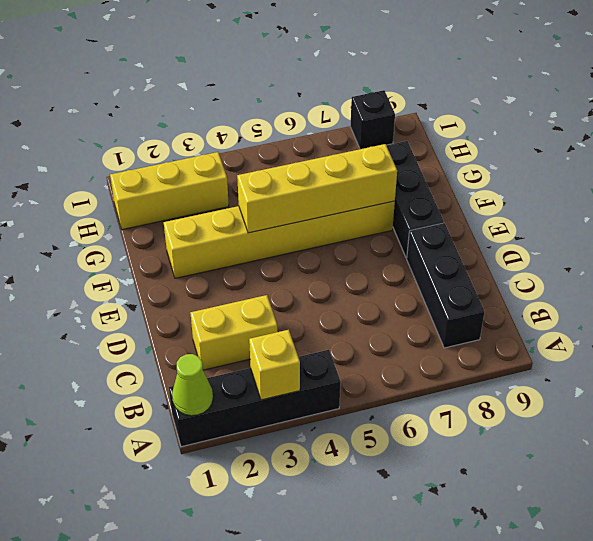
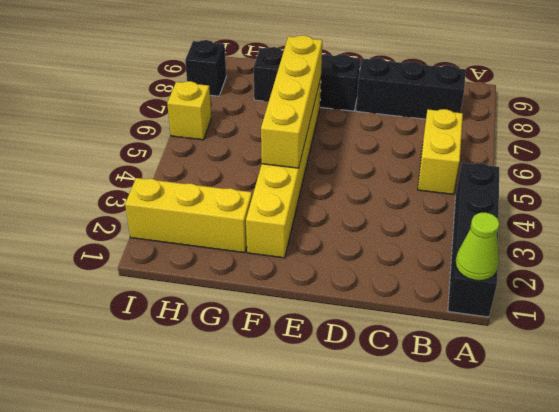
yellow brick A3 level 2 -> yellow brick I6 level 1
yellow brick C2:C3 level 1 -> yellow brick B5:B6 level 1
yellow brick H1:H3 level 1 -> yellow brick G2:I2 level 1

